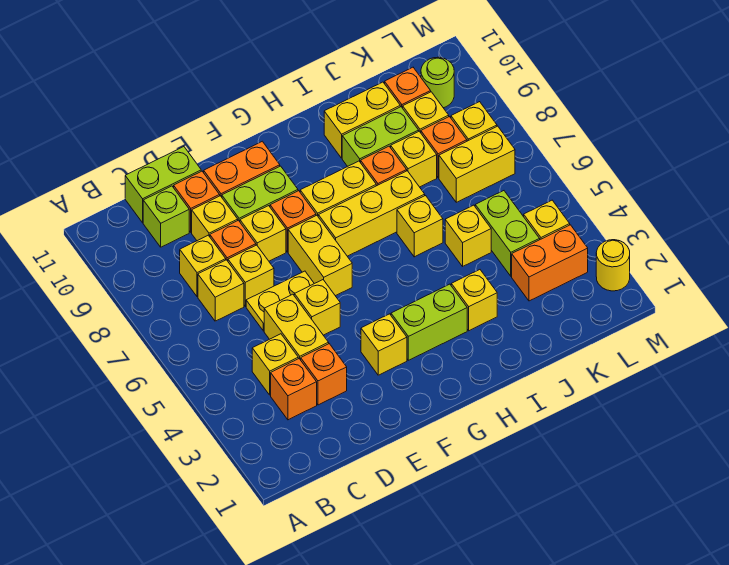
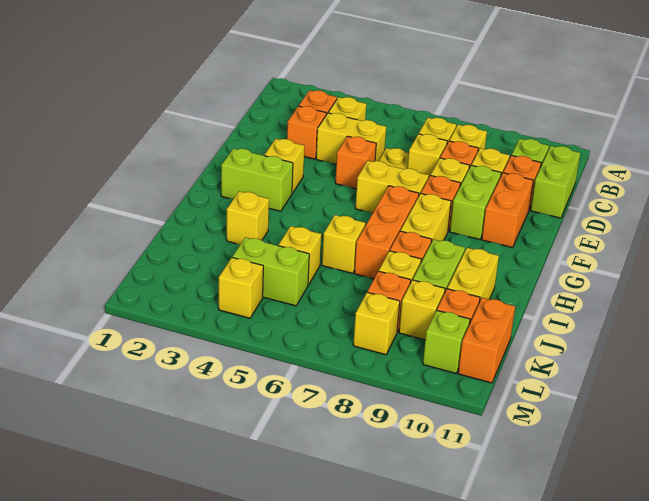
yellow brick E5 level 1 -> orange brick E5 level 1
lime brick G3:H3 level 1 -> lime brick G2:G3 level 1
yellow brick G7:I7 level 1 -> orange brick G7:I7 level 1
orange brick K3:L3 level 1 -> orange brick K11:L11 level 1
yellow brick K7:L7 level 1 -> none
lime round brick L10 level 1 -> lime brick L10 level 1
yellow round brick M2 level 1 -> none

